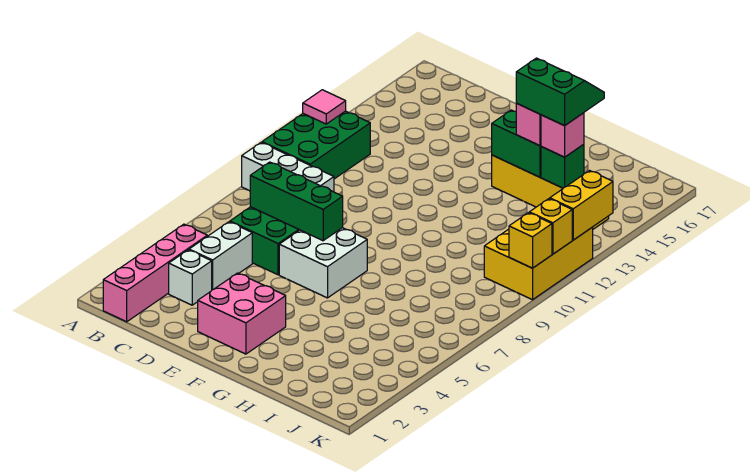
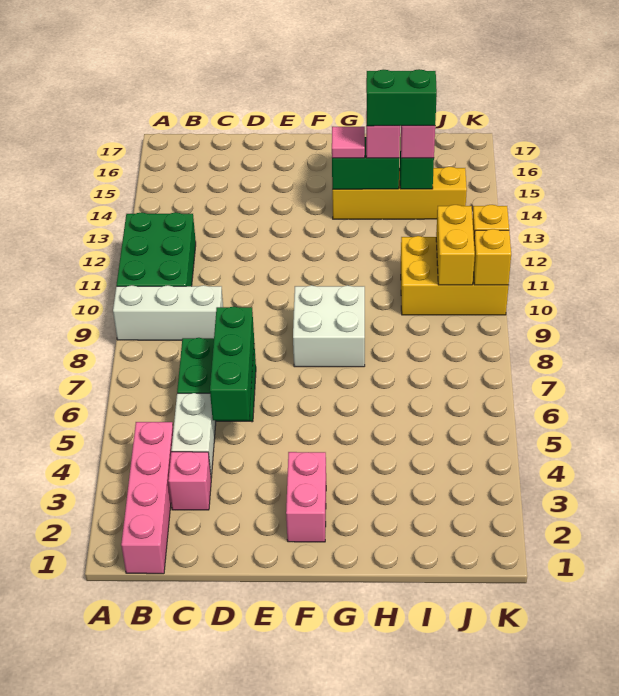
pink tile A12 level 2 -> pink tile G14 level 3
white brick C3 level 1 -> pink brick C3 level 1
green brick C7:E7 level 2 -> green brick D5:D7 level 2
pink brick E2:F3 level 1 -> pink brick F2:F3 level 1
white brick E6:F7 level 1 -> white brick F8:G9 level 1
yellow brick J10:K12 level 1 -> yellow brick I10:K11 level 1
yellow brick K12:K13 level 2 -> yellow brick J10:J11 level 2

